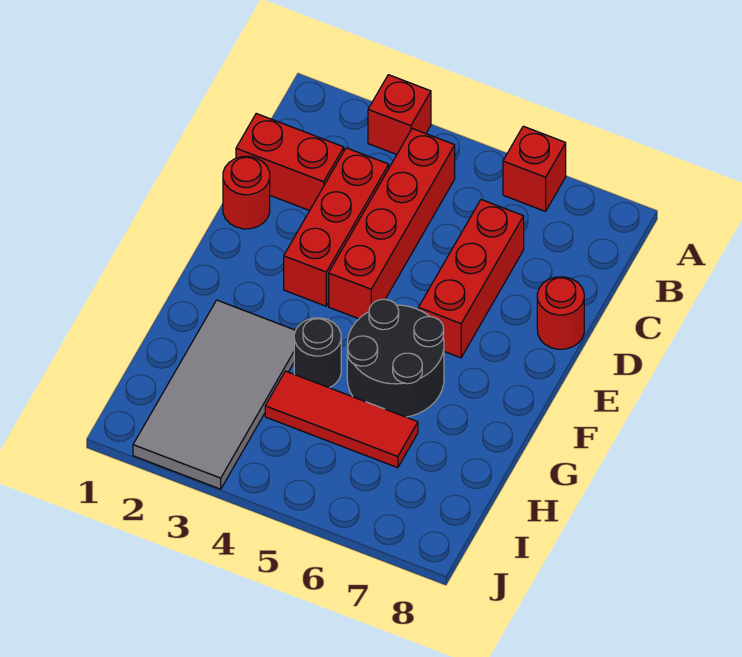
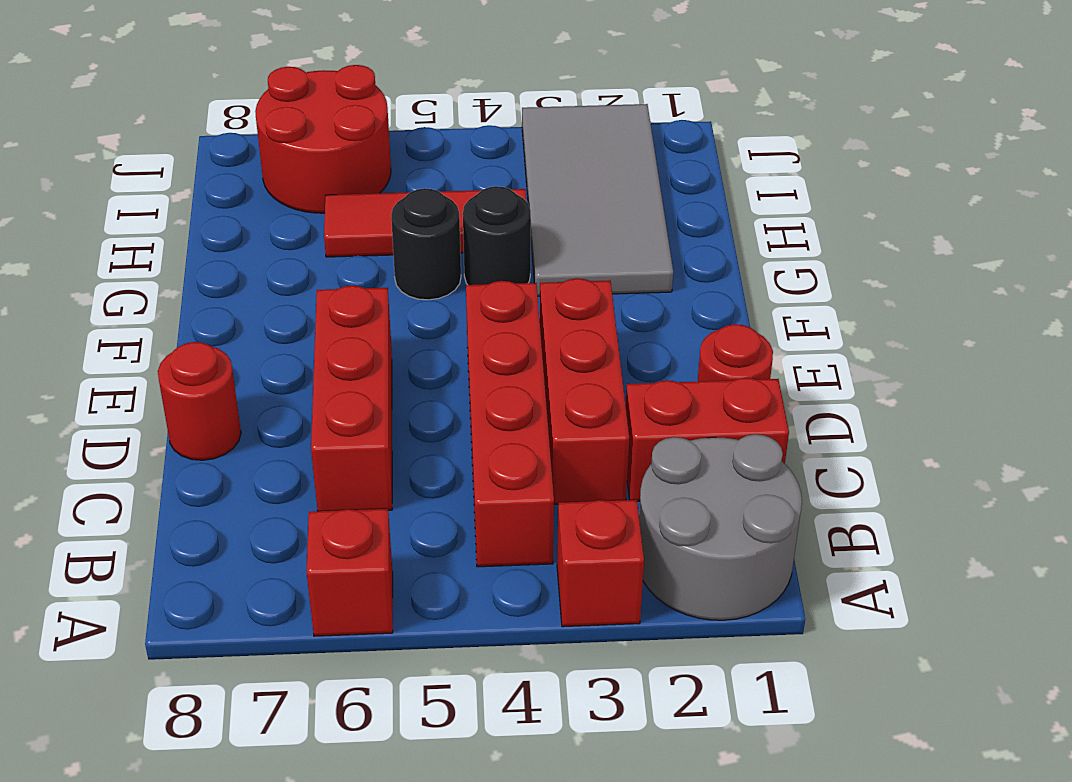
none -> grey round brick A1:B2 level 1
black round brick F5:G6 level 1 -> black round brick G5 level 1
none -> red round brick I6:J7 level 1

